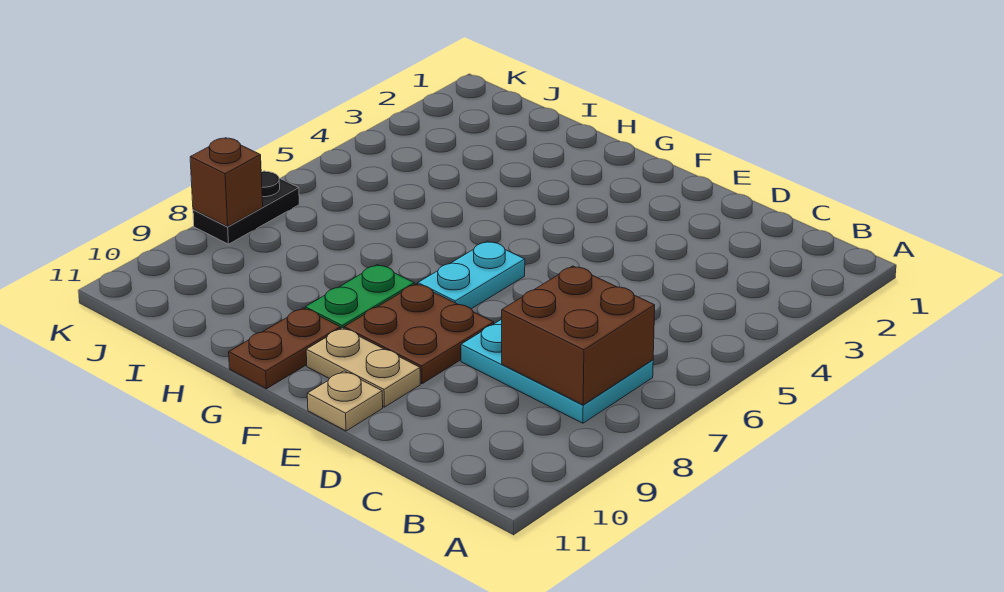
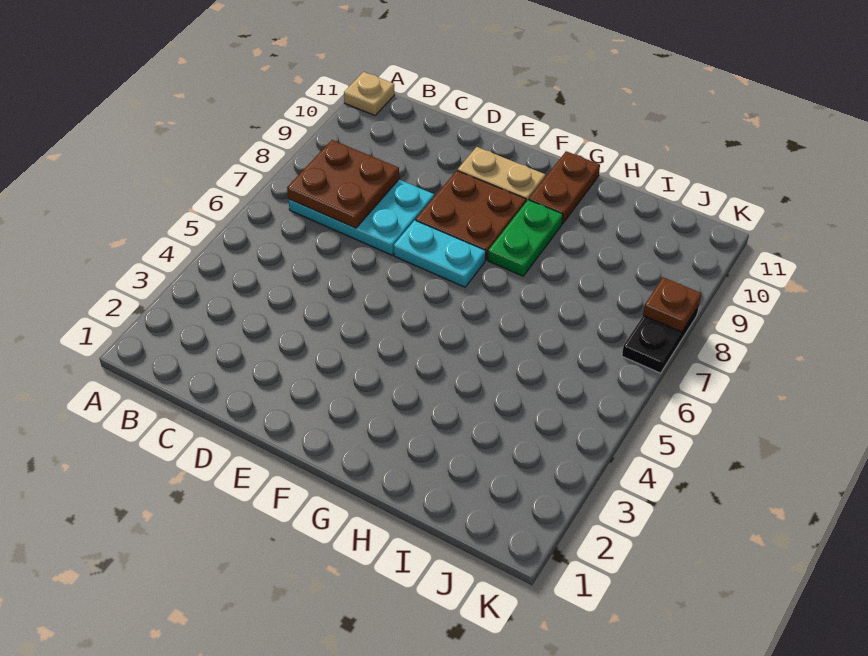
brown brick B7:C8 level 2 -> brown plate B7:C8 level 2
tan plate E11 level 1 -> tan plate A11 level 1
cyan plate F6:F7 level 1 -> cyan plate E7:F7 level 1
brown brick K8 level 2 -> brown plate K8 level 2

